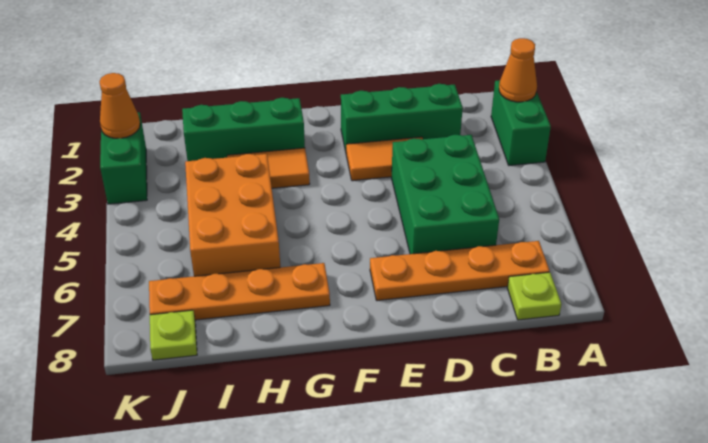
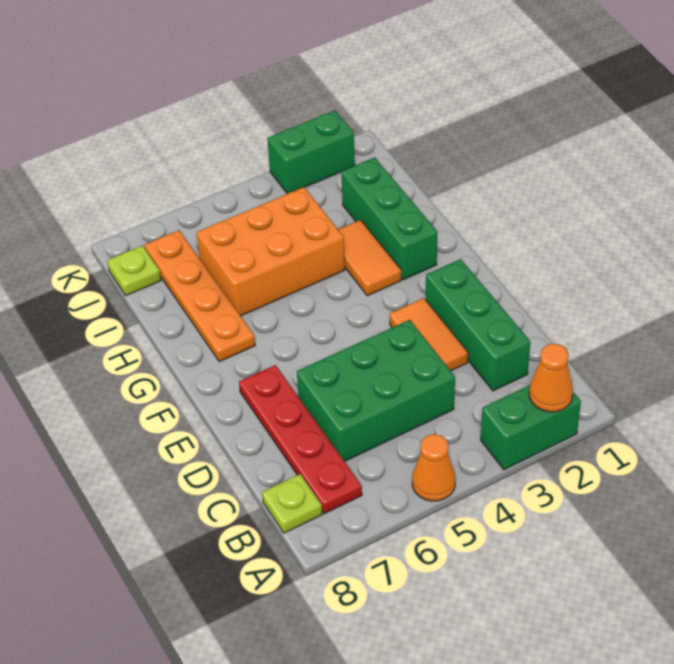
orange plate B7:E7 level 1 -> red plate B7:E7 level 1
orange cone K2 level 2 -> orange cone A5 level 1

